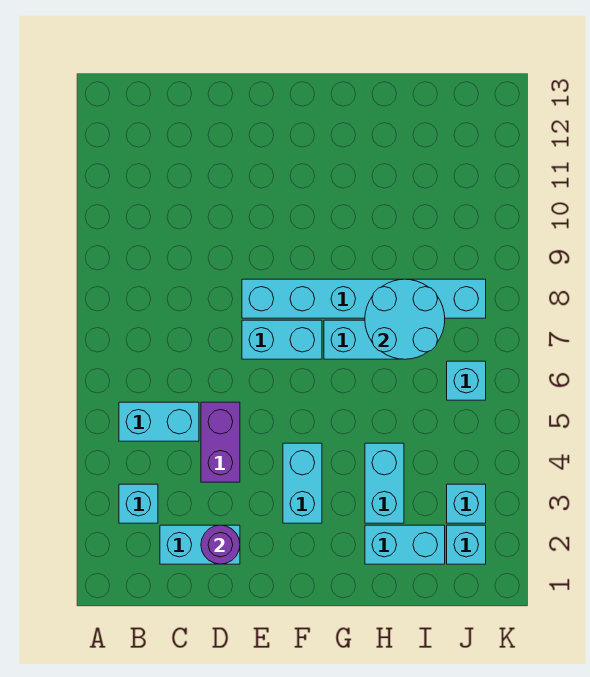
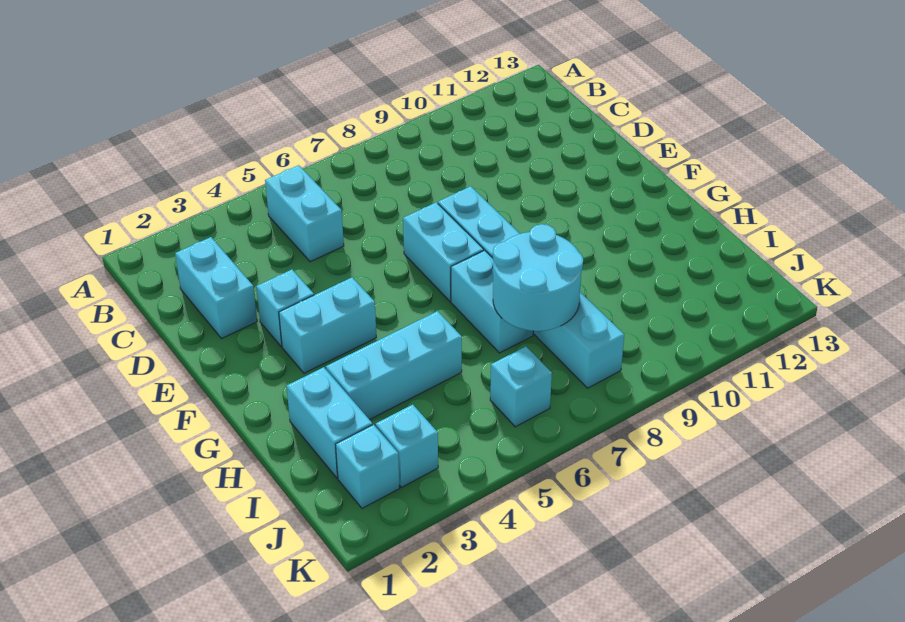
cyan brick B3 level 1 -> cyan brick E3 level 1
purple round brick D2 level 2 -> none
purple brick D4:D5 level 1 -> none
cyan brick H3:H4 level 1 -> cyan brick H3:H5 level 1

